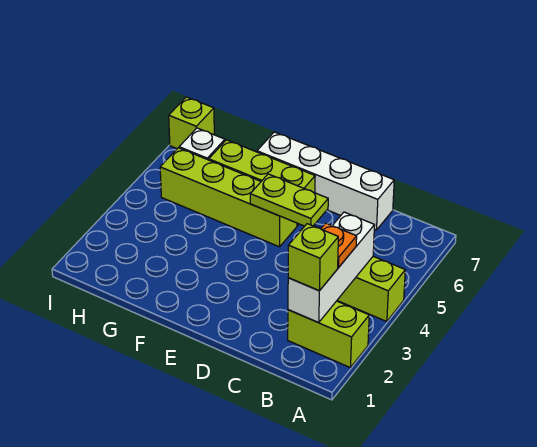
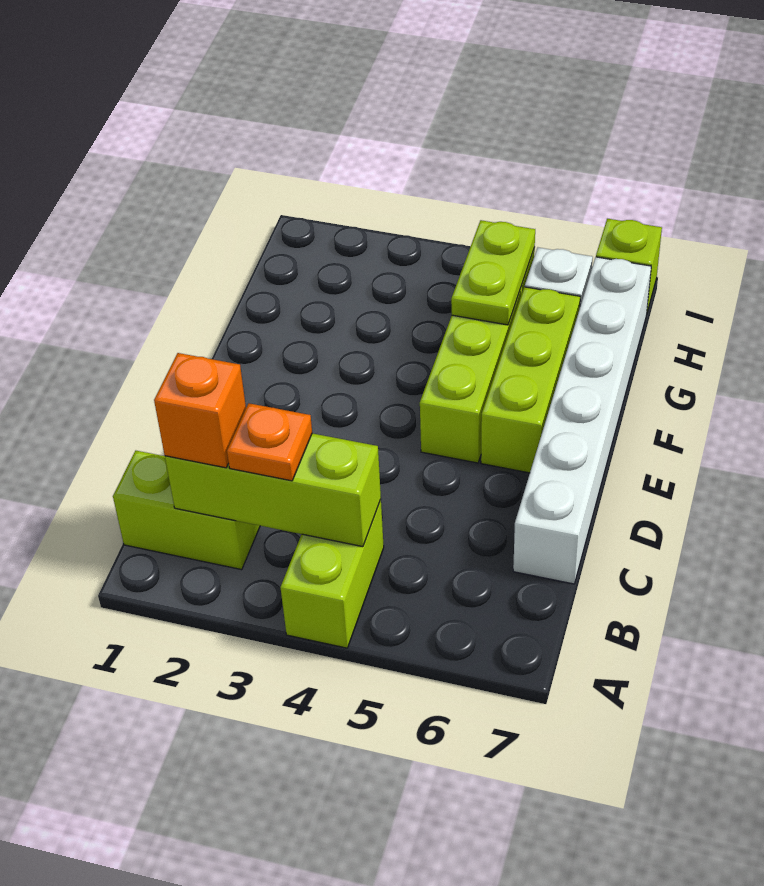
lime brick A2:B2 level 1 -> lime brick B1:B2 level 1
white brick B2:B4 level 2 -> lime brick B2:B4 level 2
lime brick B2 level 3 -> orange brick B2 level 3
white brick C7:F7 level 1 -> white brick C7:H7 level 1
lime plate D5:E5 level 2 -> lime plate G5:H5 level 2

